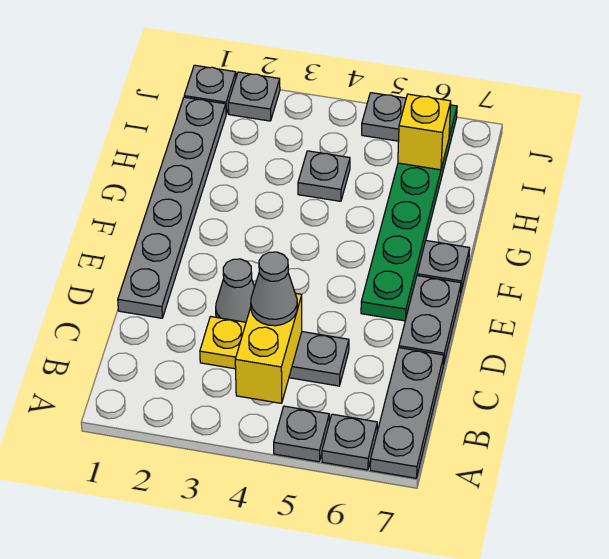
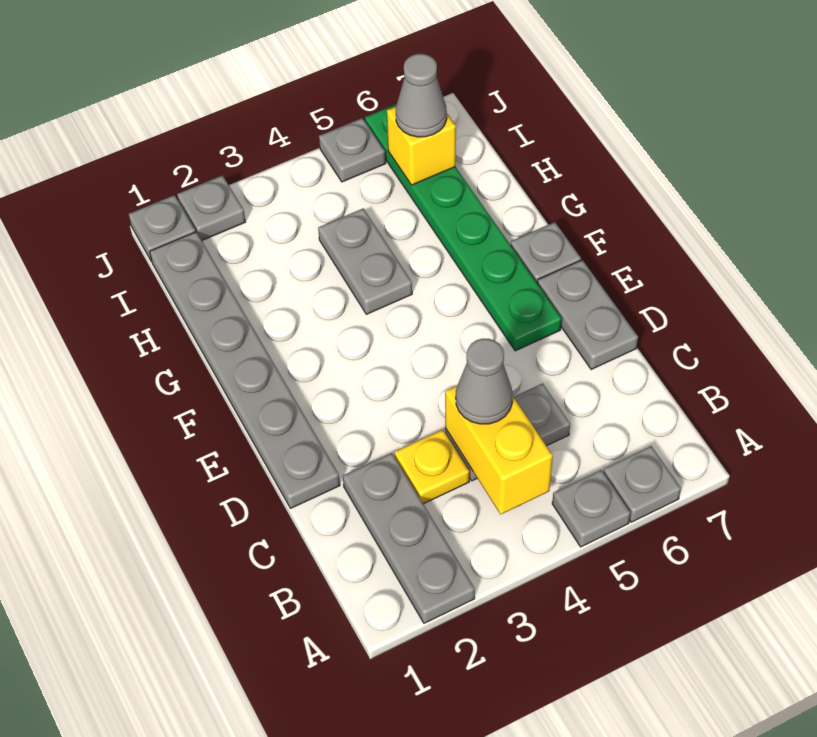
grey plate A7:C7 level 1 -> grey plate A2:C2 level 1
grey cone D3 level 1 -> grey cone I6 level 3
grey plate H4 level 1 -> grey plate G4:H4 level 1

